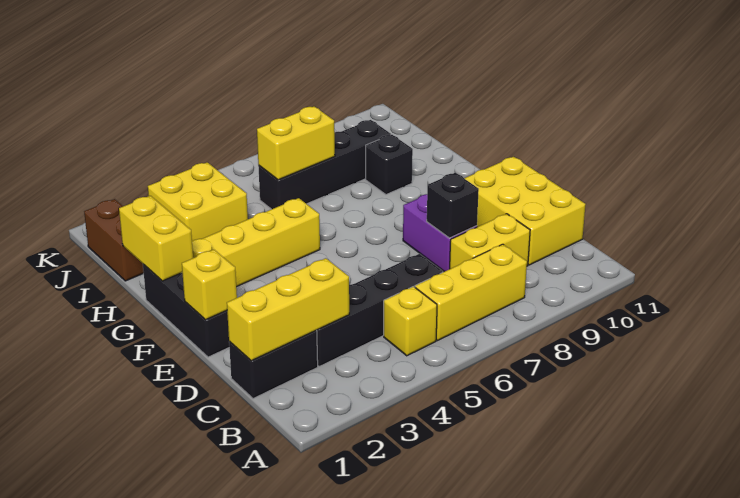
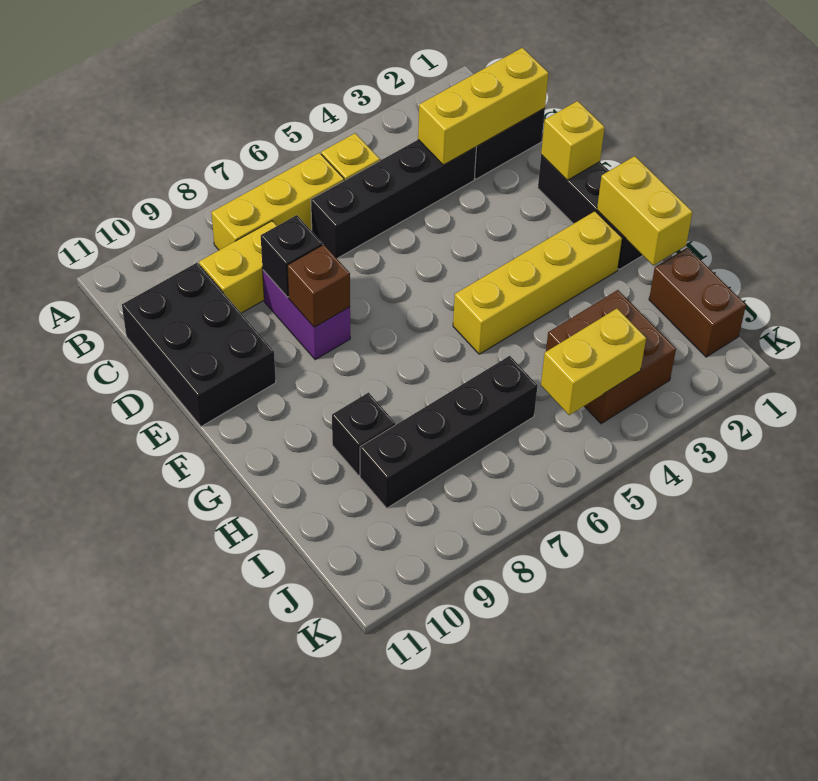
yellow brick C10:E11 level 1 -> black brick C10:E11 level 1
none -> brown brick E8 level 2
yellow brick I3:J4 level 1 -> brown brick I3:J4 level 1
yellow brick I6:I7 level 2 -> yellow brick J4:J5 level 2

